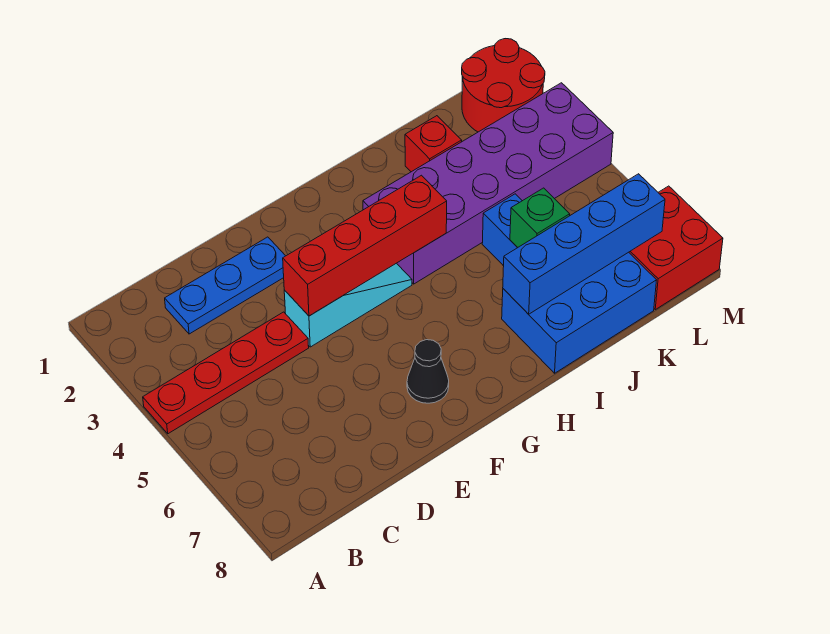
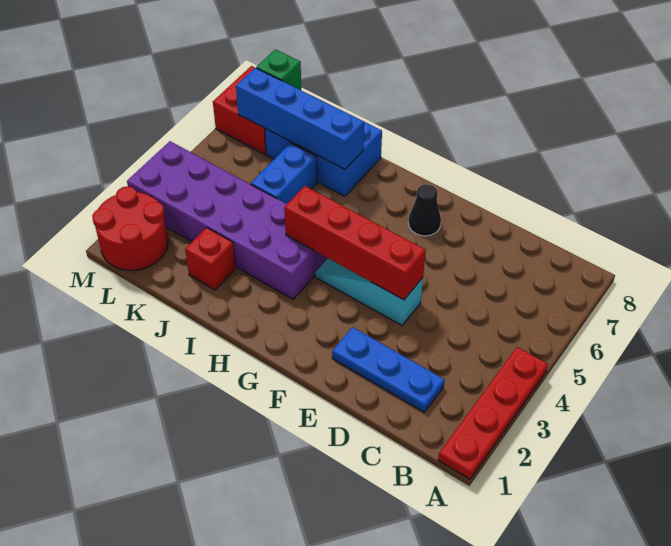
red plate A4:D4 level 1 -> red plate A1:A4 level 1
green brick J6 level 2 -> green brick L8 level 2

